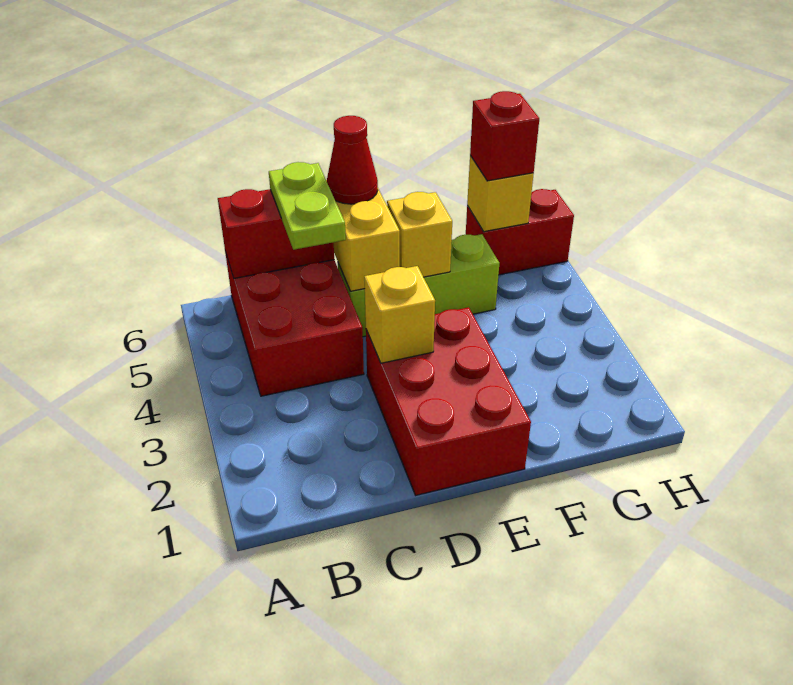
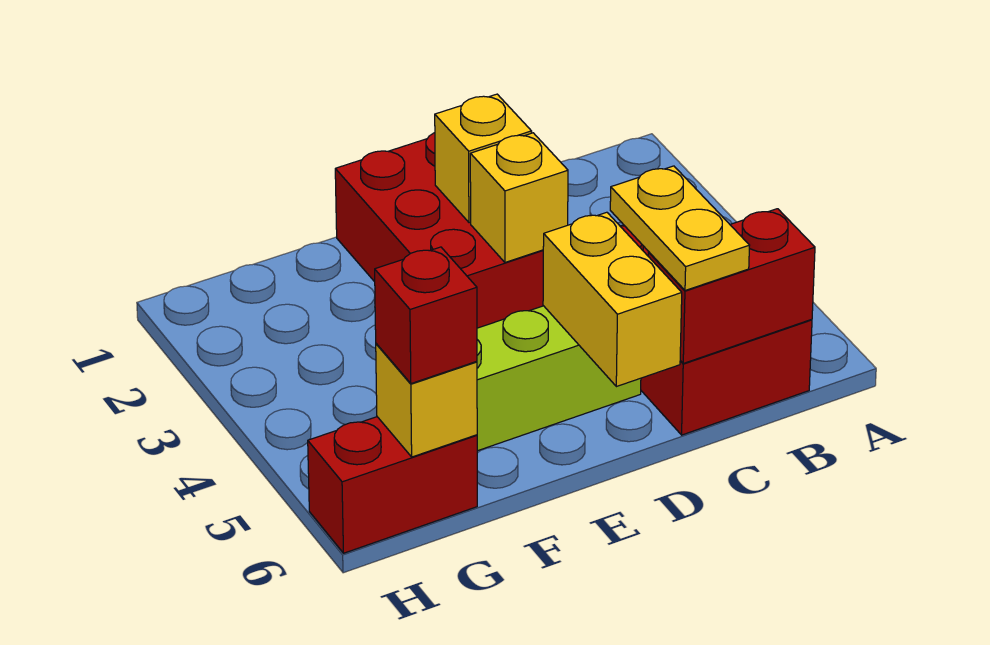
lime plate C5:C6 level 3 -> yellow plate C5:C6 level 3
red cone D6 level 3 -> none
yellow brick E5 level 2 -> yellow brick D2 level 2

